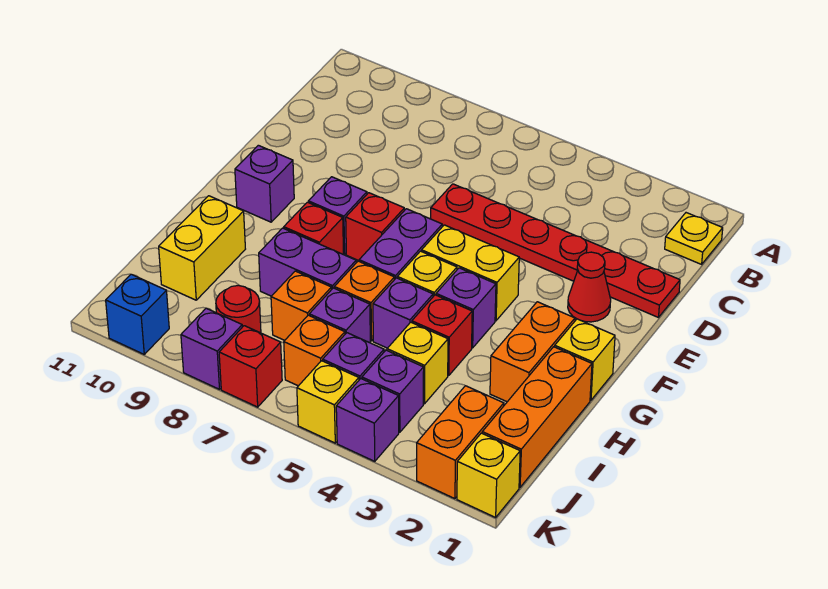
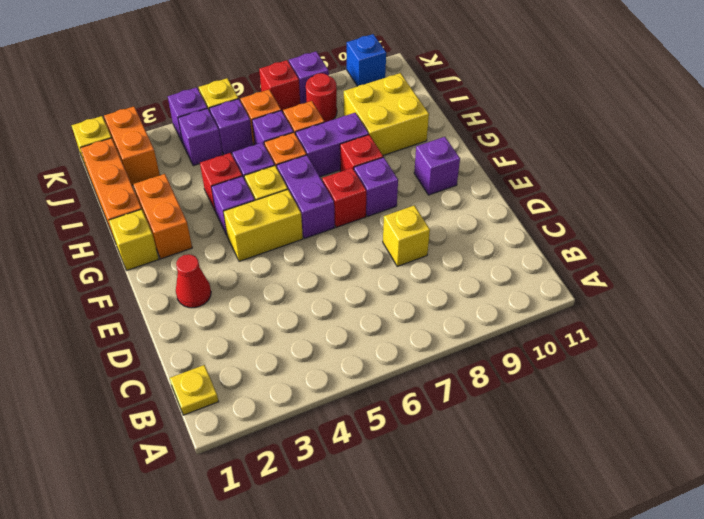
red plate D1:D6 level 1 -> none
yellow brick H10:I10 level 1 -> yellow brick H9:I10 level 1
yellow brick I4 level 1 -> yellow brick D8 level 1

